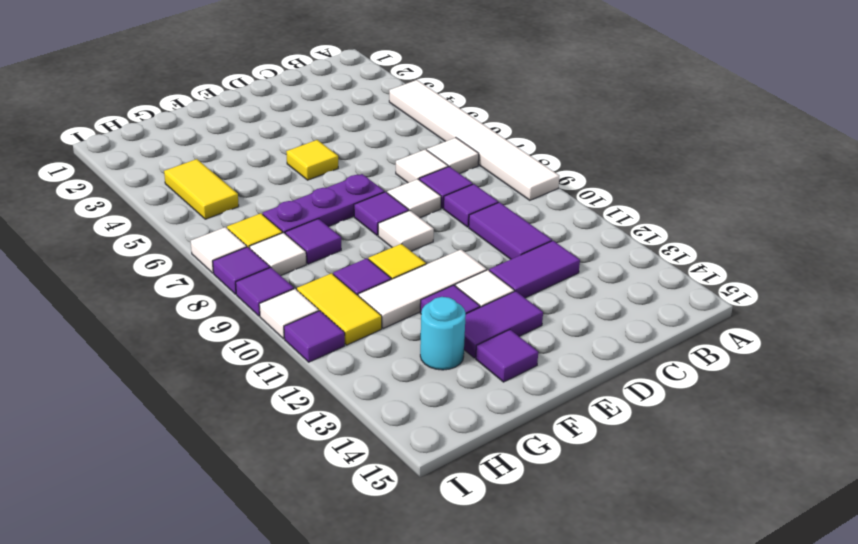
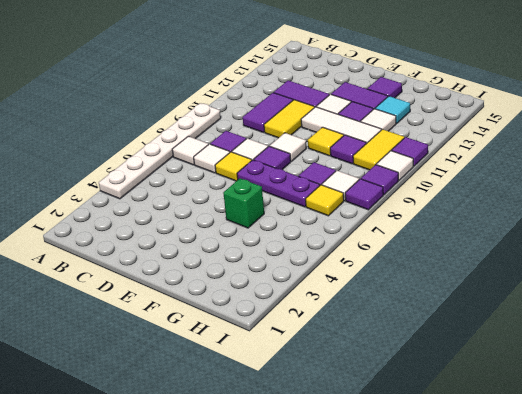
white tile A4:A9 level 1 -> white plate A4:A9 level 1
purple tile C9 level 1 -> none
yellow tile E5 level 1 -> yellow tile D7 level 1
none -> green brick F5 level 1
cyan round brick G13 level 1 -> cyan tile G13 level 1
yellow tile H4:H5 level 1 -> yellow tile D10:D11 level 1
white tile I7 level 1 -> white tile G12 level 1

